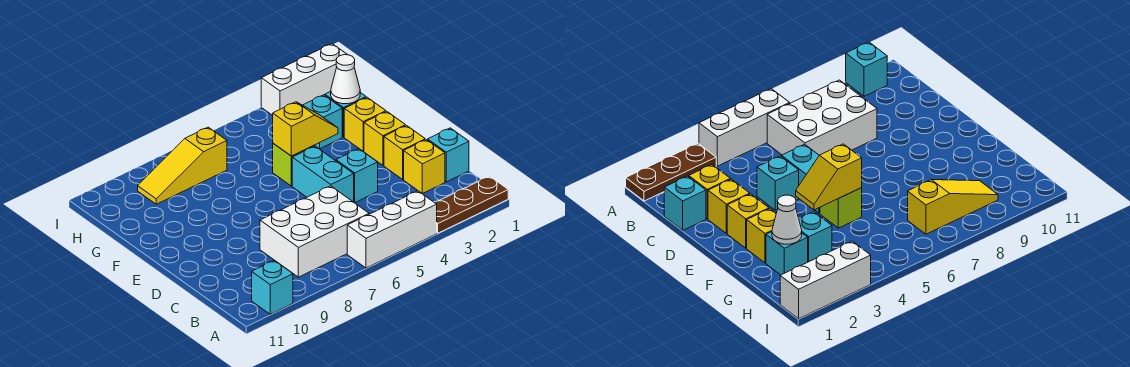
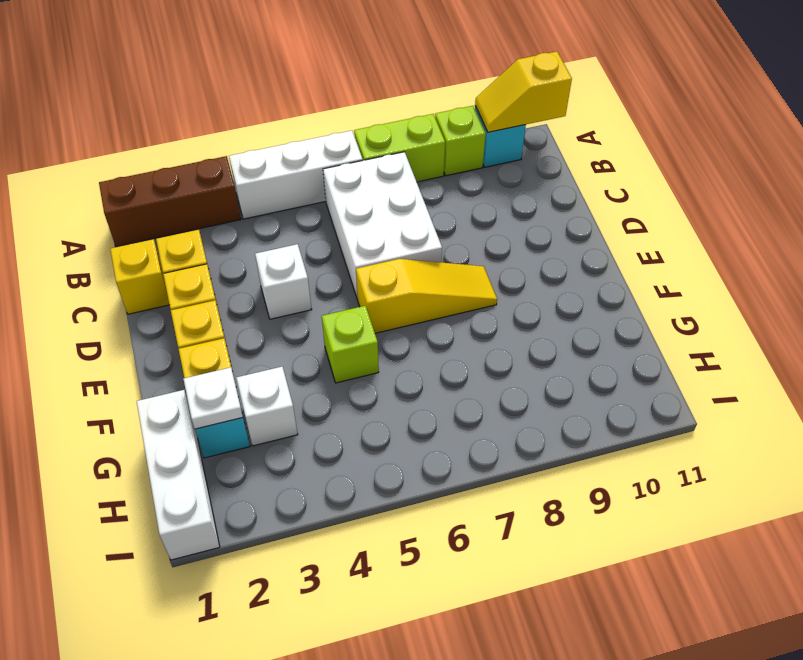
brown plate A1:A3 level 1 -> brown brick A1:A3 level 1
none -> lime brick A7:A8 level 1
none -> lime brick A9 level 1
white brick B6:C8 level 1 -> white brick B6:D7 level 1
cyan brick C1 level 1 -> yellow brick C1 level 1
cyan brick D4 level 1 -> white brick D4 level 1
cyan brick D5:E5 level 1 -> none
yellow slope F4:F5 level 2 top 5 -> yellow slope A10:A11 level 2 top 11
white cone G2 level 2 -> white plate G2 level 2
cyan brick G3 level 1 -> white brick G3 level 1
yellow slope H7:H9 level 1 top 7 -> yellow slope E6:E8 level 1 top 6
white brick I1:I3 level 1 -> white brick G1:I1 level 1

